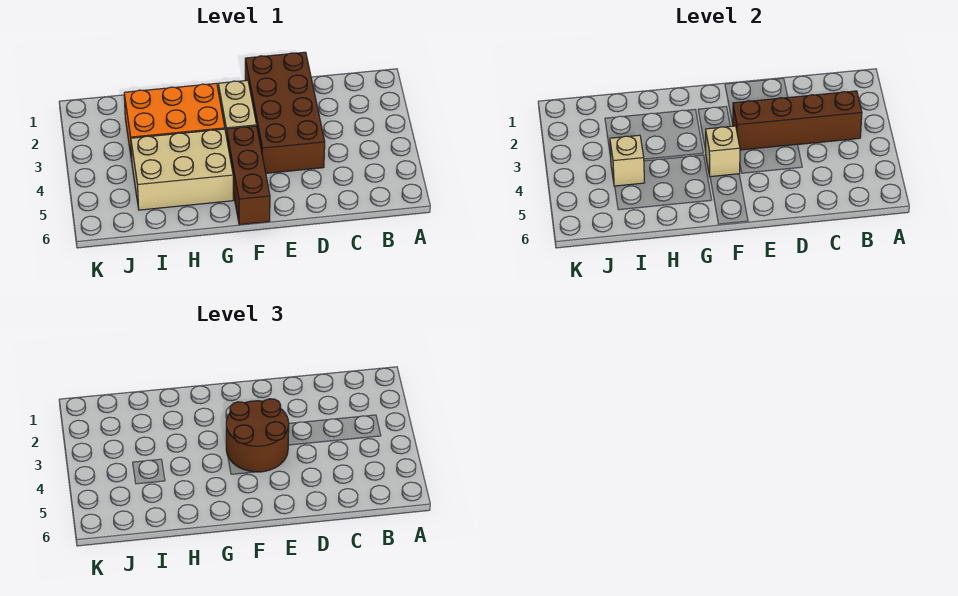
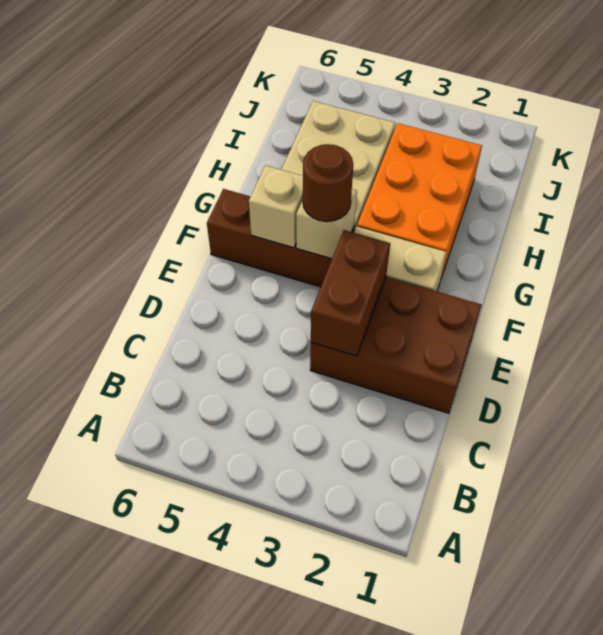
brown brick B3:E3 level 2 -> brown brick D3:E3 level 2
brown brick D1:E4 level 1 -> brown brick D1:E3 level 1
brown round brick E3:F4 level 3 -> brown round brick F4 level 3
tan brick I4 level 2 -> tan brick F5 level 2

